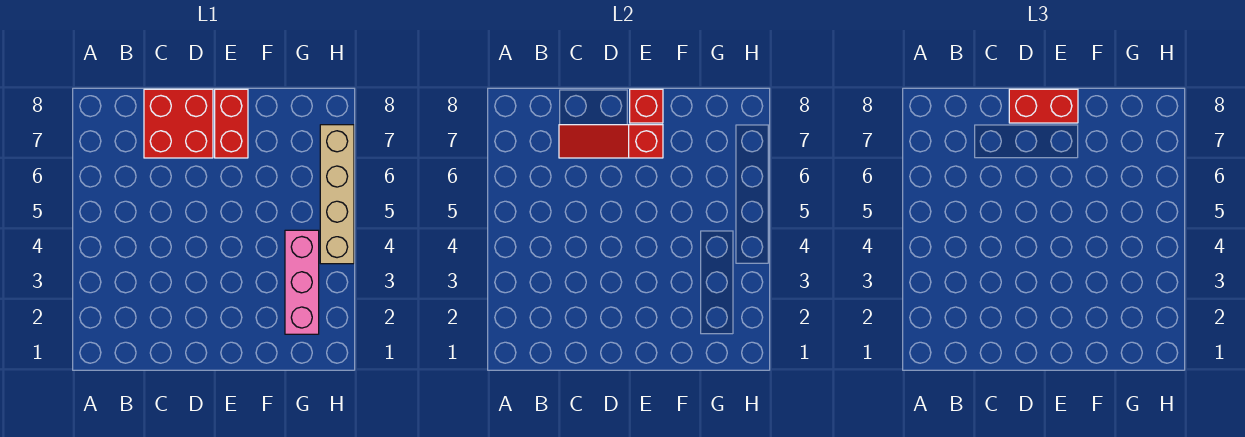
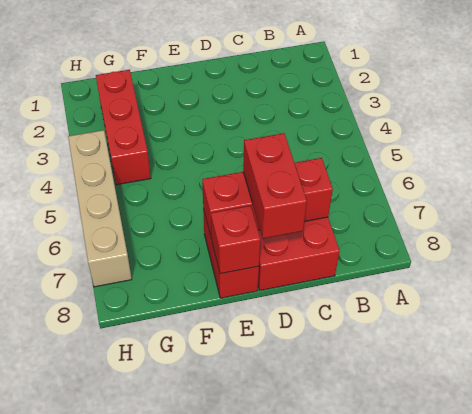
red slope C7:E7 level 2 top E -> red brick C7:E7 level 2
red brick D8:E8 level 3 -> red brick D7:D8 level 3
pink brick G2:G4 level 1 -> red brick G2:G4 level 1

